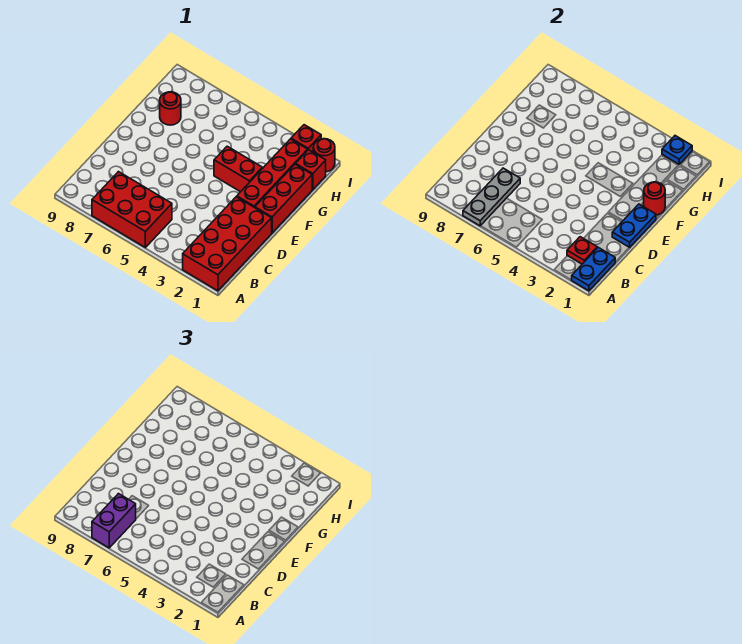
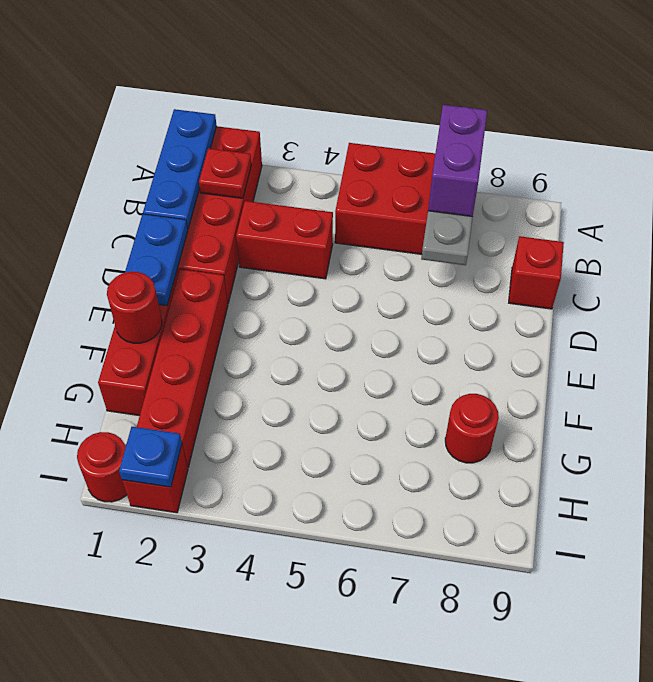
blue plate A1:B1 level 2 -> blue plate A1:C1 level 2
red brick F3:F4 level 1 -> red brick C3:C4 level 1
red brick H1 level 1 -> red brick C9 level 1

